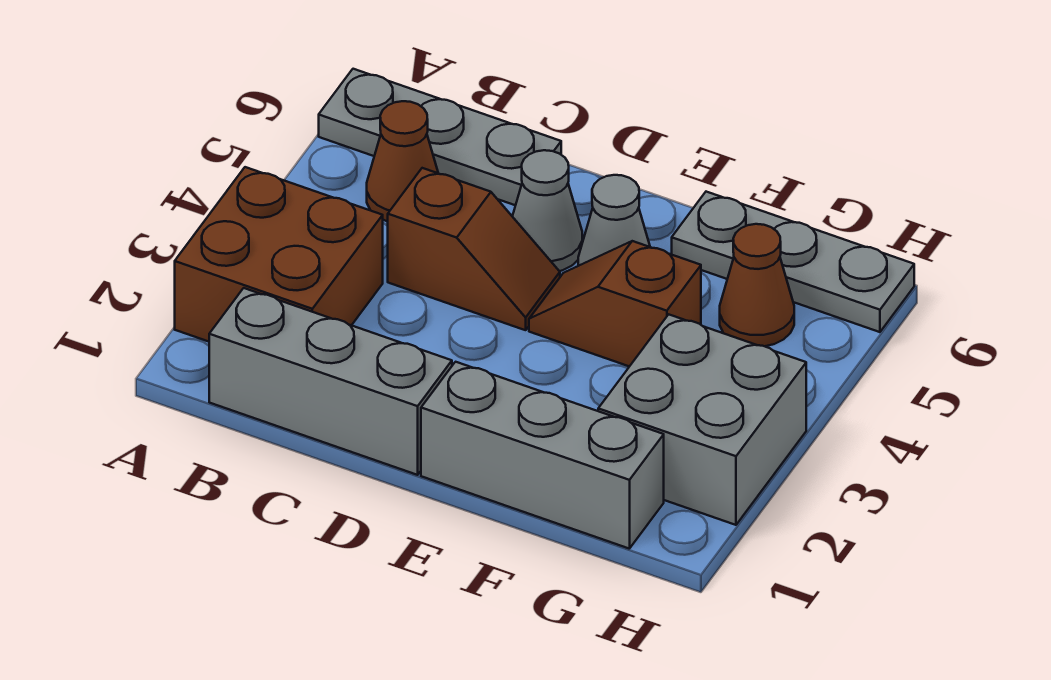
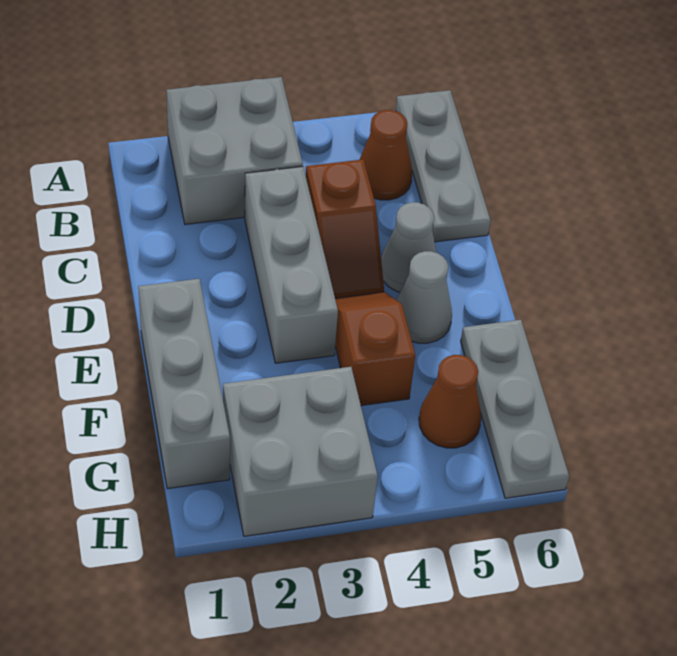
brown brick A2:B3 level 1 -> grey brick A2:B3 level 1
grey brick B1:D1 level 1 -> grey brick C3:E3 level 1

